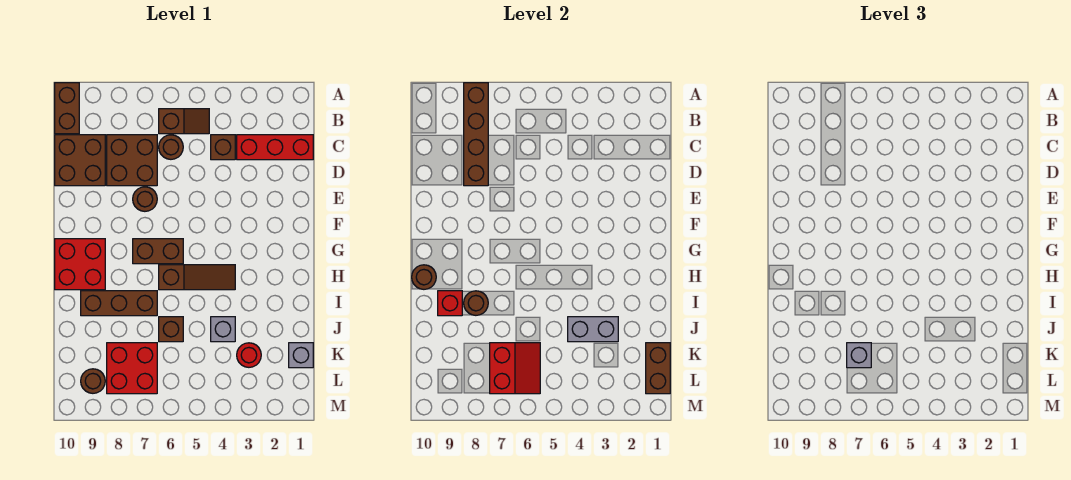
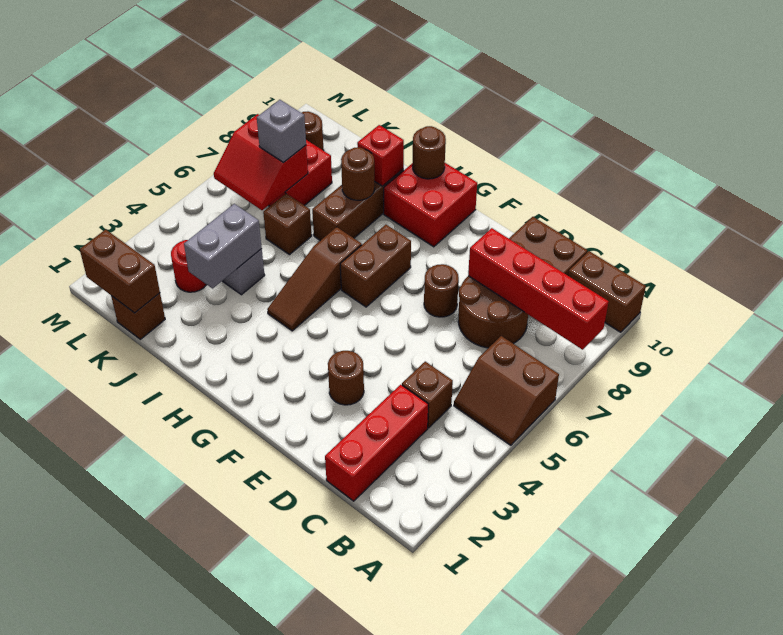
brown brick A8:D8 level 2 -> red brick A8:D8 level 2
brown slope B5:B6 level 1 top 6 -> brown slope A5:B6 level 1 top 6
brown round brick C6 level 1 -> brown round brick E3 level 1
brown brick C7:D8 level 1 -> brown round brick C7:D8 level 1
grey brick K1 level 1 -> brown brick K1 level 1

